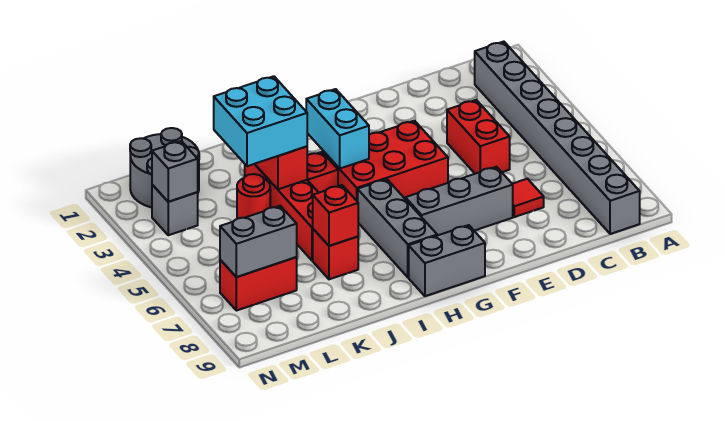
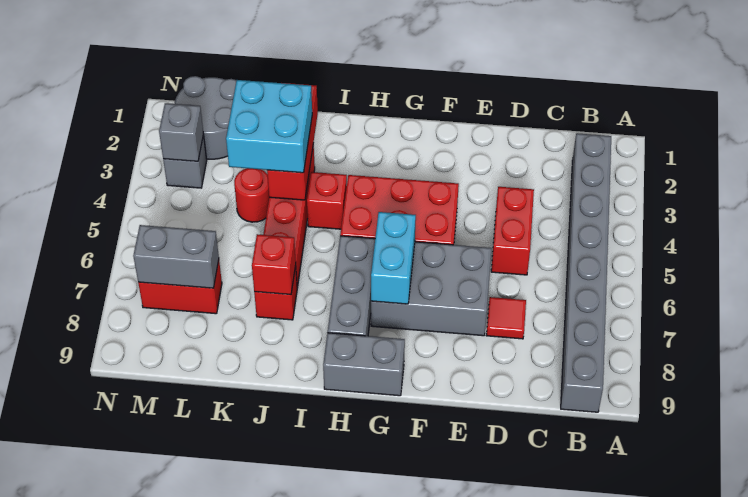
grey brick E7:G7 level 1 -> grey brick E6:G7 level 1
cyan brick H3:H4 level 2 -> cyan brick G6:G7 level 2

